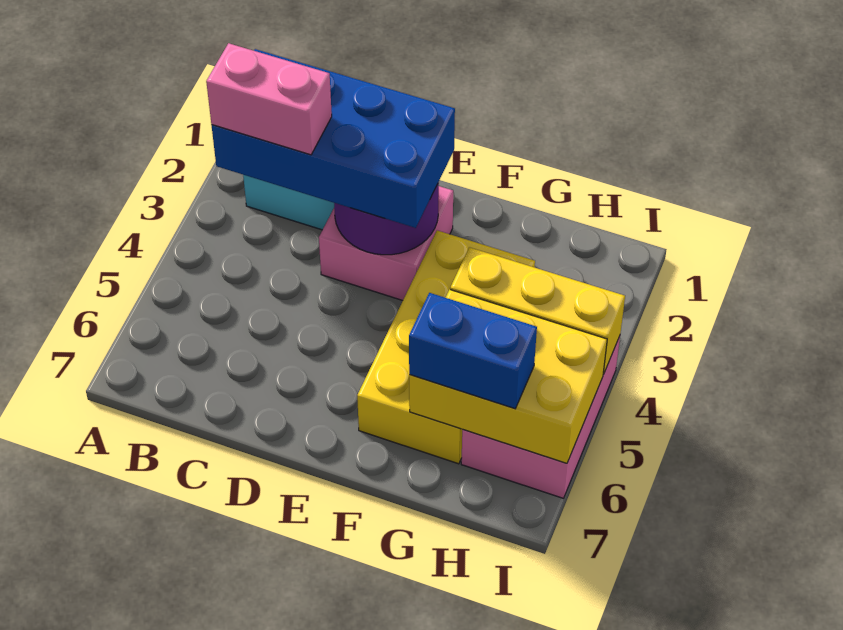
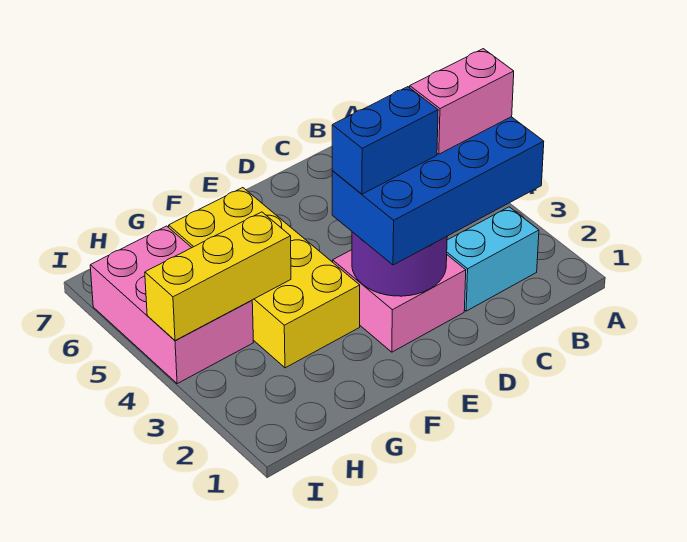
yellow brick G5:I6 level 2 -> none
blue brick G6:H6 level 3 -> blue brick D3:E3 level 4

